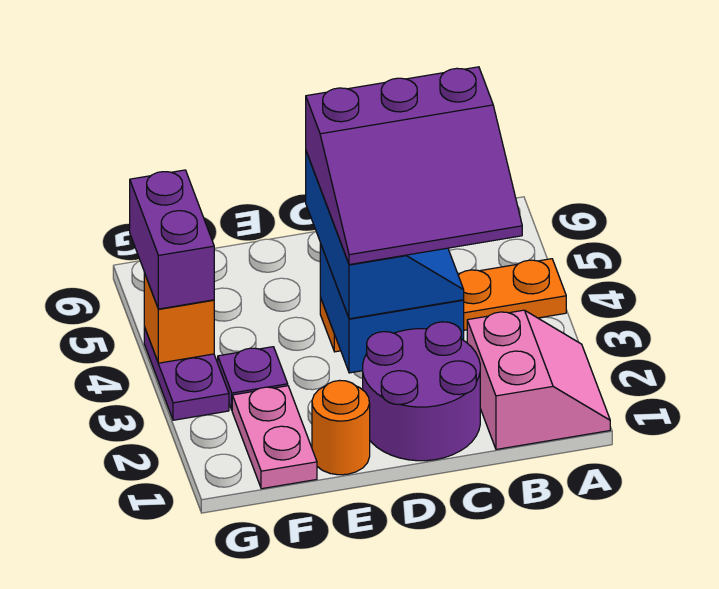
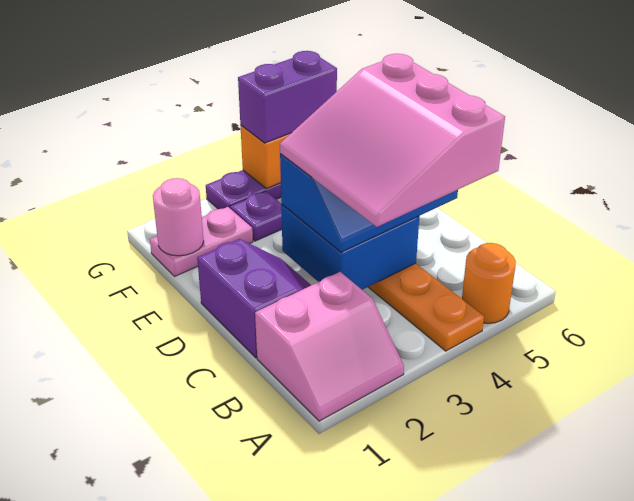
purple slope B3:D5 level 4 top 5 -> pink slope B3:D5 level 4 top 5
purple round brick C1:D2 level 1 -> purple slope C1:D2 level 1 top 1
orange round brick E1 level 1 -> orange round brick A5 level 1
none -> pink round brick F1 level 2

